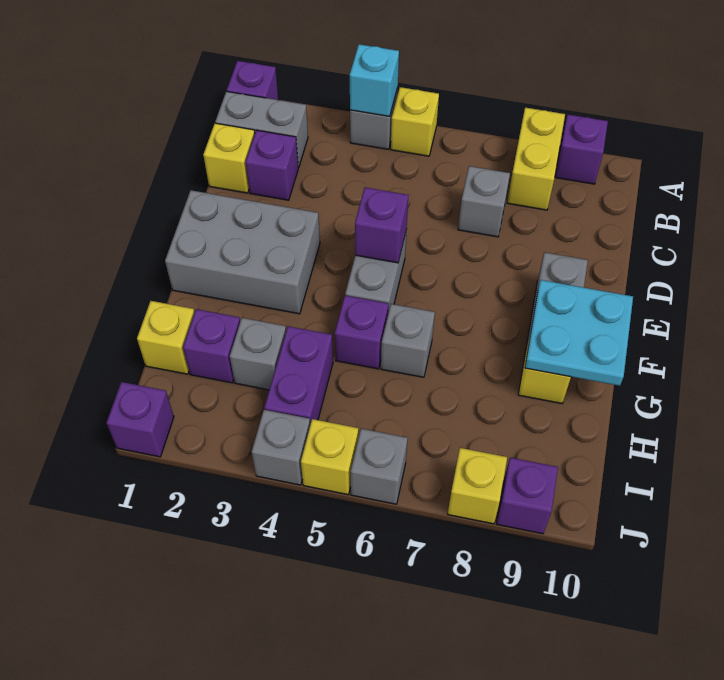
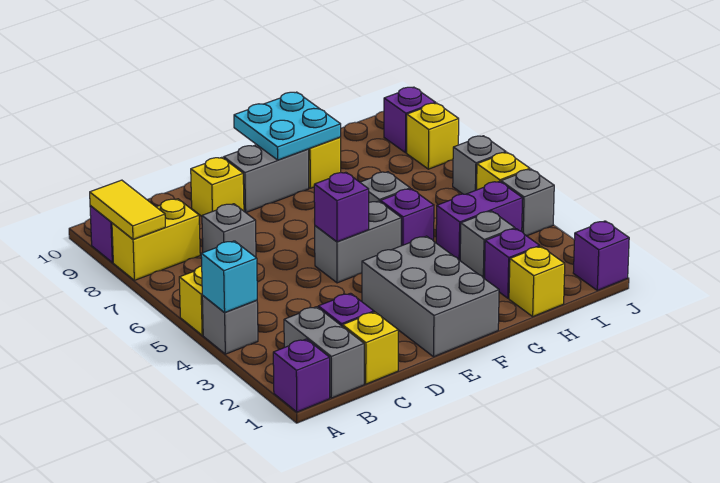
none -> yellow tile A8:A9 level 2
none -> yellow brick D9 level 1

